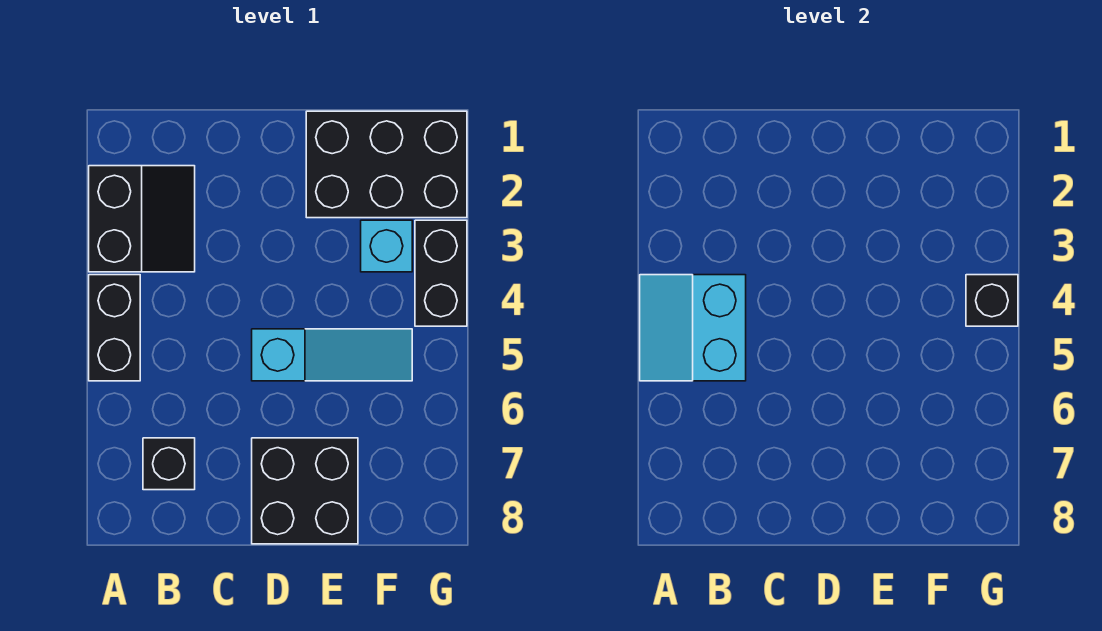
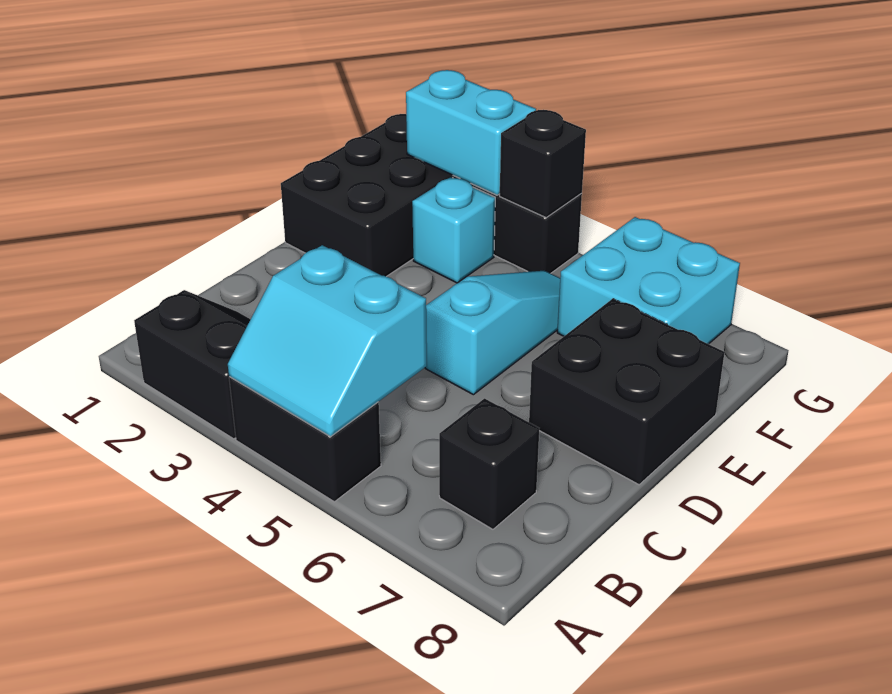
none -> cyan brick F6:G7 level 1
none -> cyan brick G2:G3 level 2

